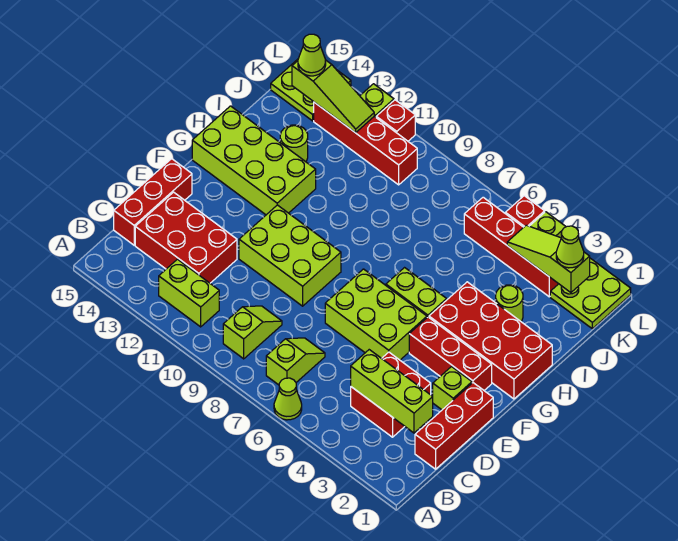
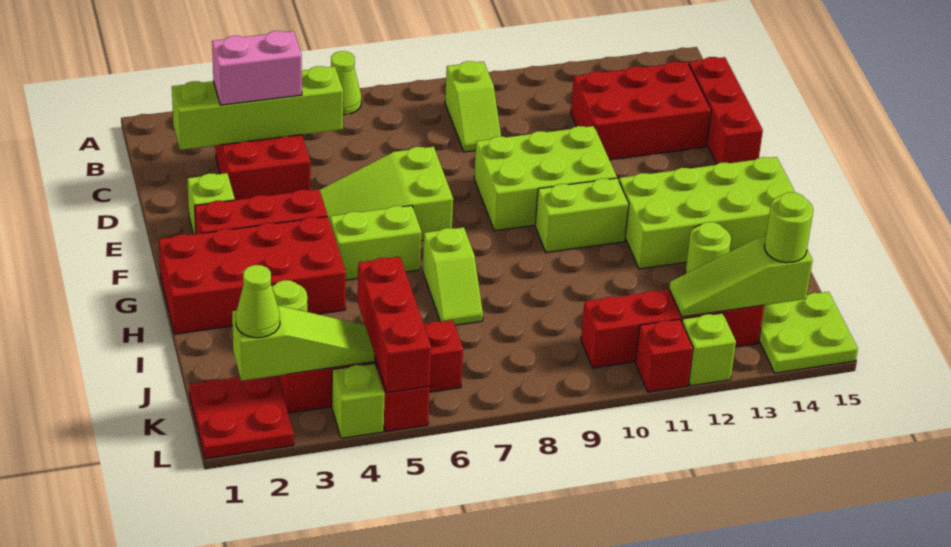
lime slope B7:C7 level 1 top B -> lime slope H7:I7 level 1 top H
lime brick B11:B12 level 1 -> lime brick G10:G11 level 1
red brick C1:E1 level 1 -> red brick J5:L5 level 2
lime brick C2:C4 level 2 -> lime brick C2:C5 level 2
none -> pink brick C3:C4 level 3
lime brick E5:F7 level 1 -> lime slope E5:F7 level 1 top 7
lime plate K1:L2 level 1 -> red plate K1:L2 level 1
lime cone K14 level 3 -> lime round brick K14 level 3

